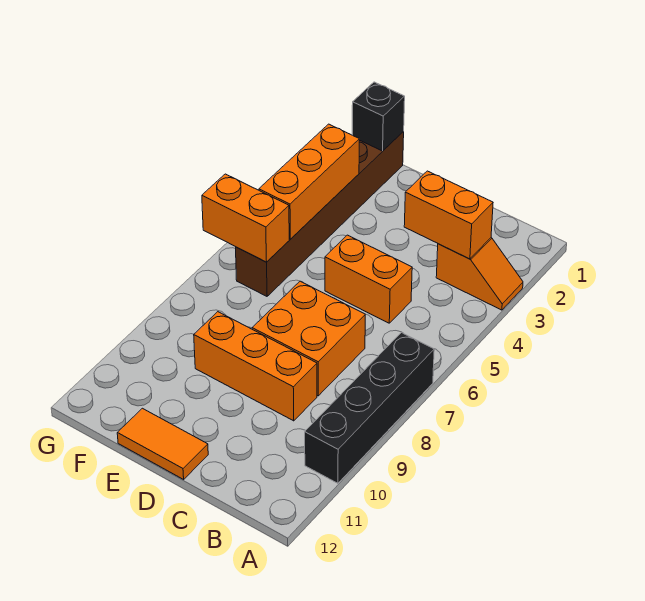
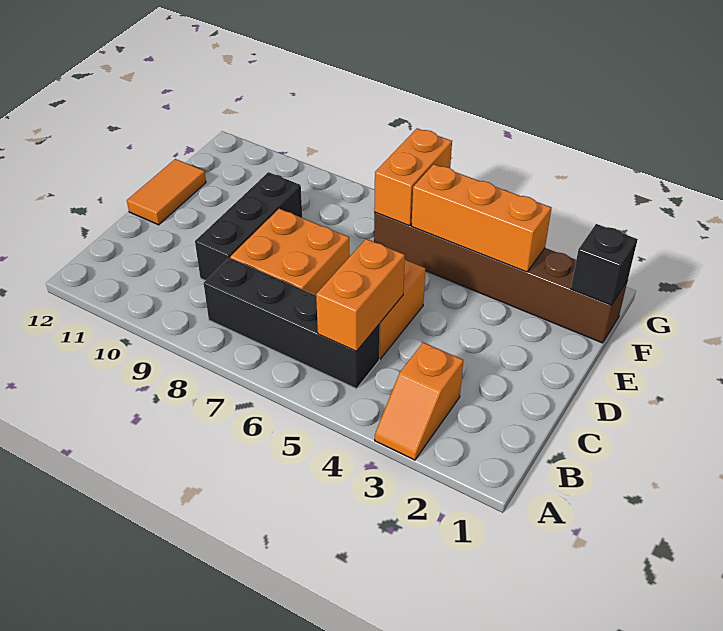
black brick A7:A10 level 1 -> black brick B5:B8 level 1
orange brick B3:C3 level 2 -> orange brick B5:C5 level 2
orange brick C9:E9 level 1 -> black brick C9:E9 level 1

